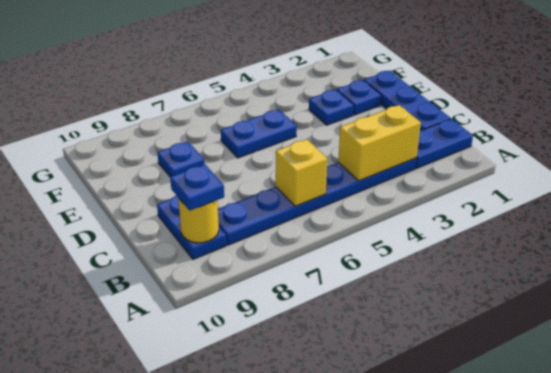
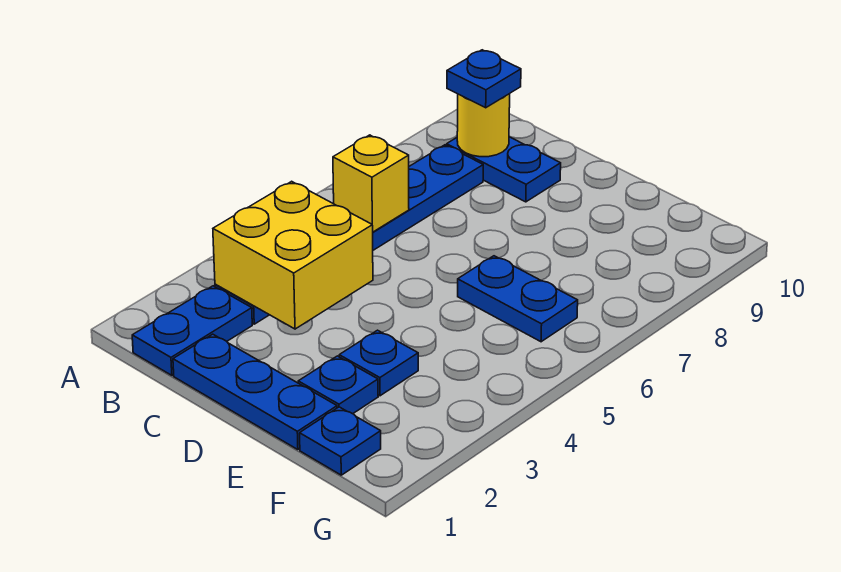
yellow brick B3:B4 level 2 -> yellow brick B3:C4 level 2
blue plate E5:E6 level 1 -> blue plate E6:F6 level 1
blue plate E8 level 1 -> blue plate F1 level 1

